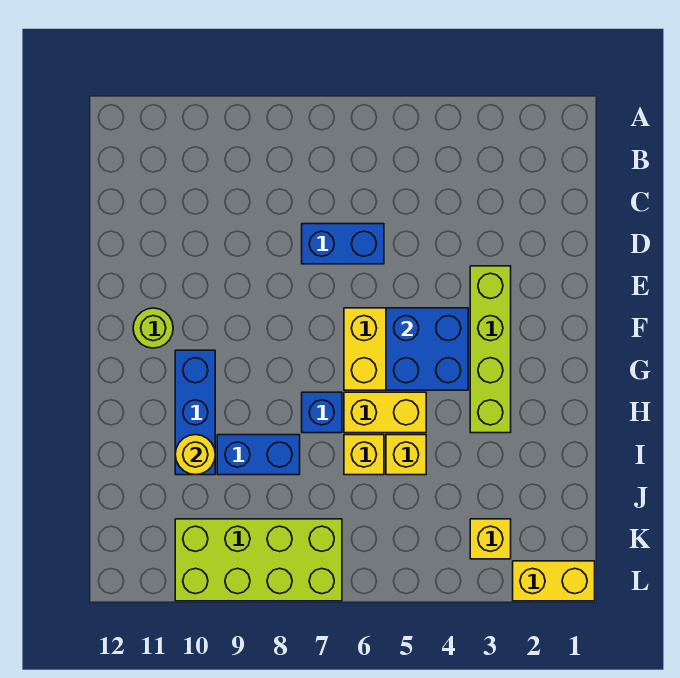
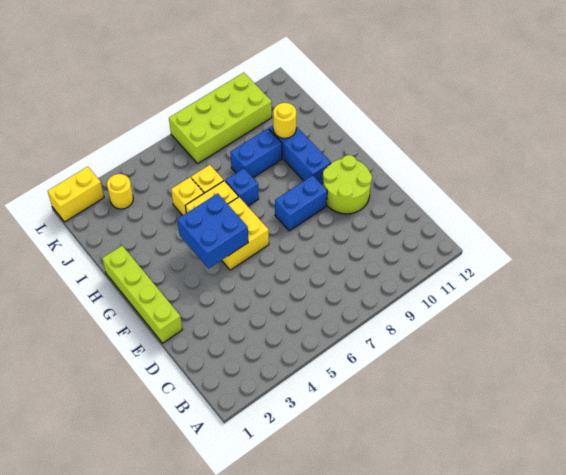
blue brick D6:D7 level 1 -> blue brick F8:F9 level 1
lime brick E3:H3 level 1 -> lime brick E1:H1 level 1
lime round brick F11 level 1 -> lime round brick E10:F11 level 1
yellow brick K3 level 1 -> yellow round brick K3 level 1

